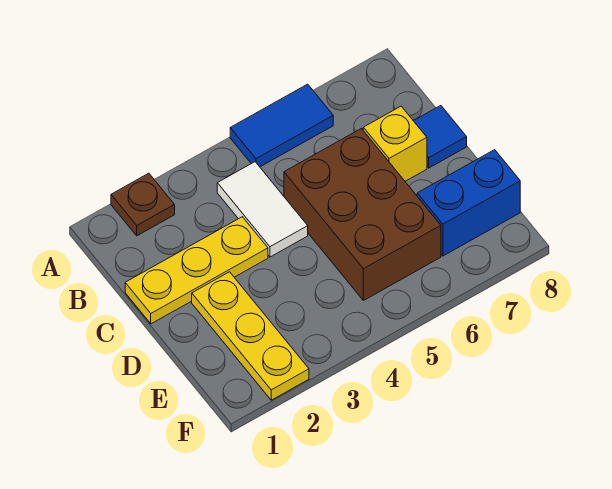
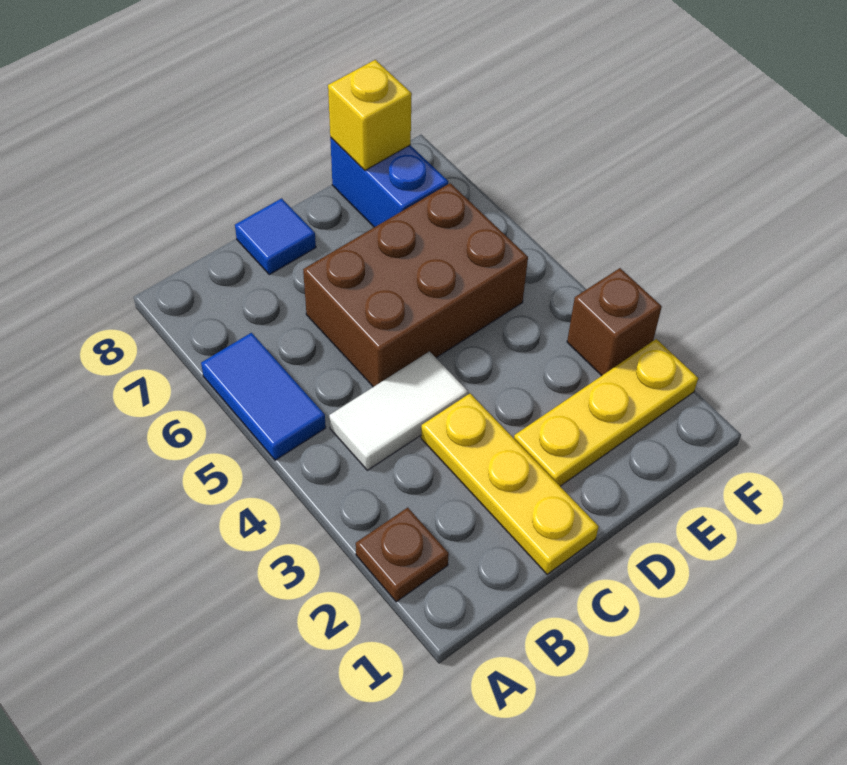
yellow brick C7 level 1 -> yellow brick E8 level 2
none -> brown brick F3 level 1

